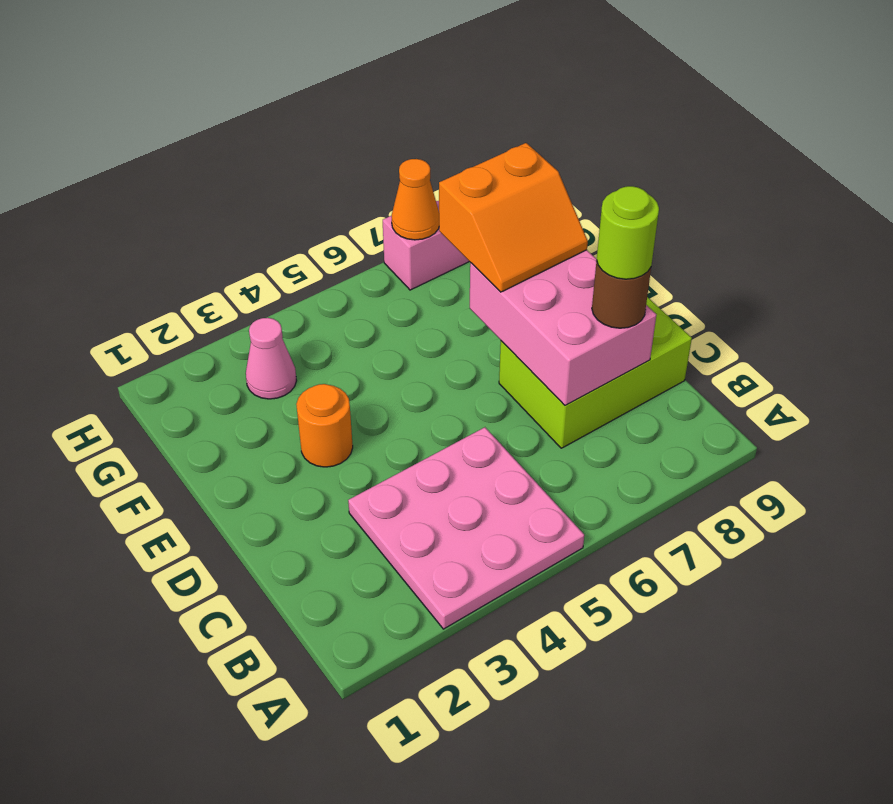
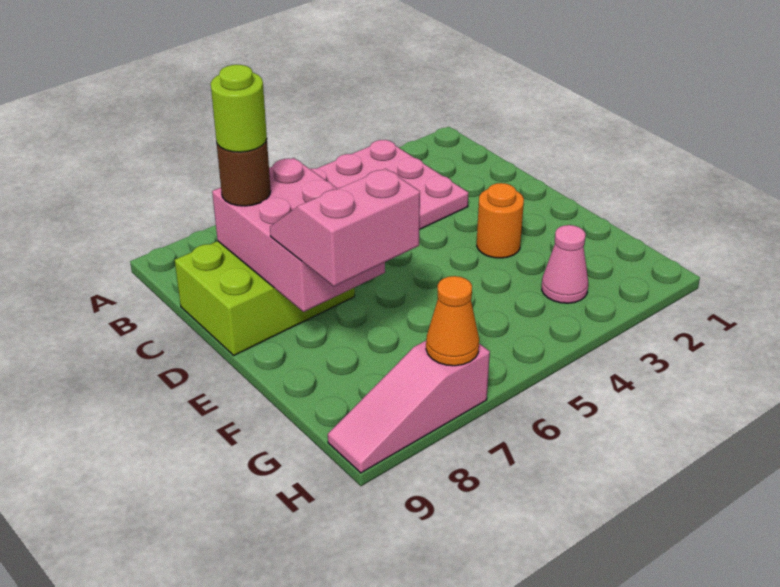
orange slope E7:F8 level 3 top F -> pink slope E7:F8 level 3 top F

